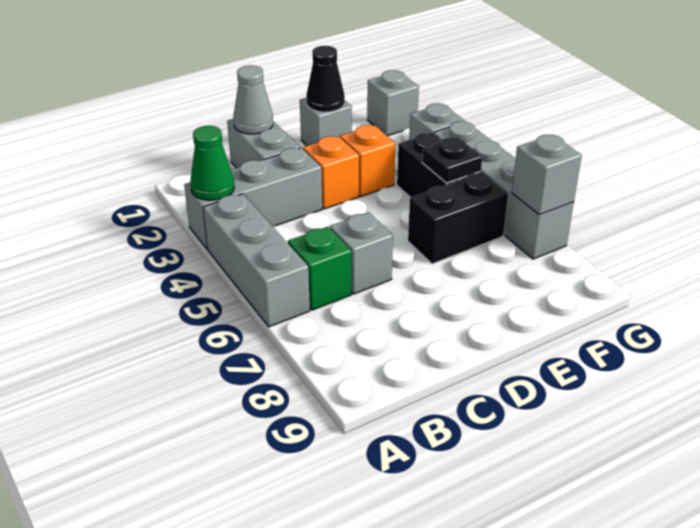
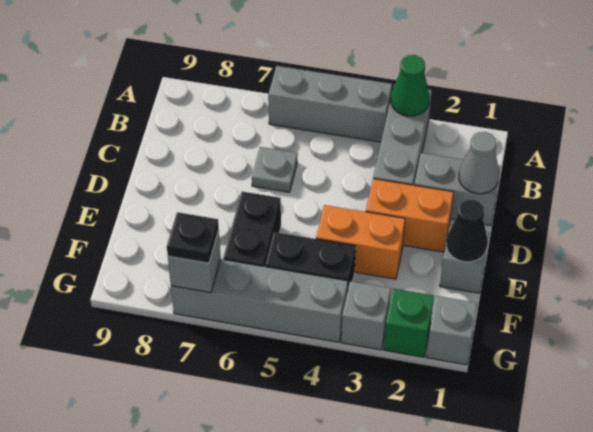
green brick B6 level 1 -> green brick G2 level 1
grey brick C6 level 1 -> grey plate C6 level 1
orange brick D3 level 1 -> orange brick D2:D3 level 1
orange brick E3 level 1 -> orange brick E3:E4 level 1
black plate F5 level 2 -> black plate G7 level 3

